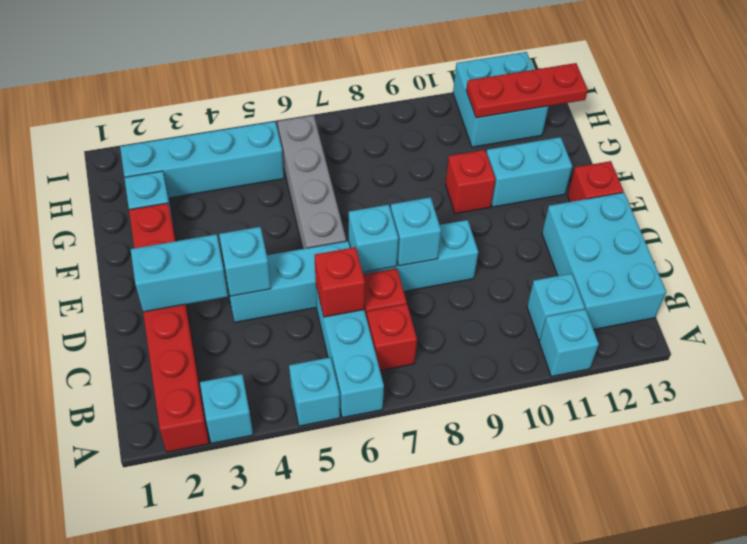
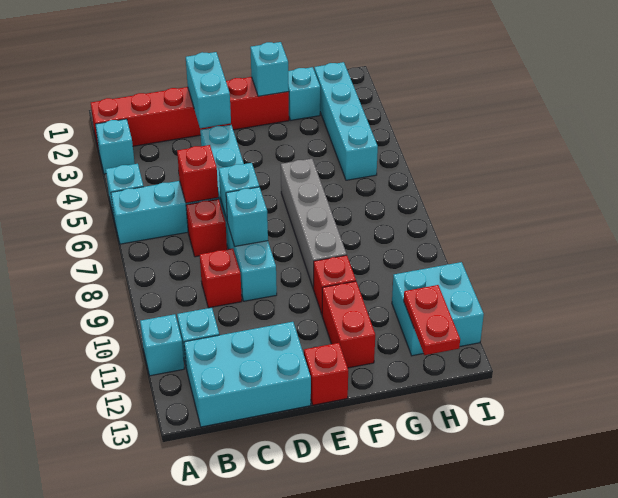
red brick B7 level 1 -> red brick C9 level 1
cyan brick D4 level 2 -> cyan brick F2 level 2
grey brick E6:H6 level 1 -> grey brick F6:F9 level 1
cyan brick F11:F12 level 1 -> red brick F11:F12 level 1
red plate H11:H13 level 2 -> red plate H12:H13 level 2

